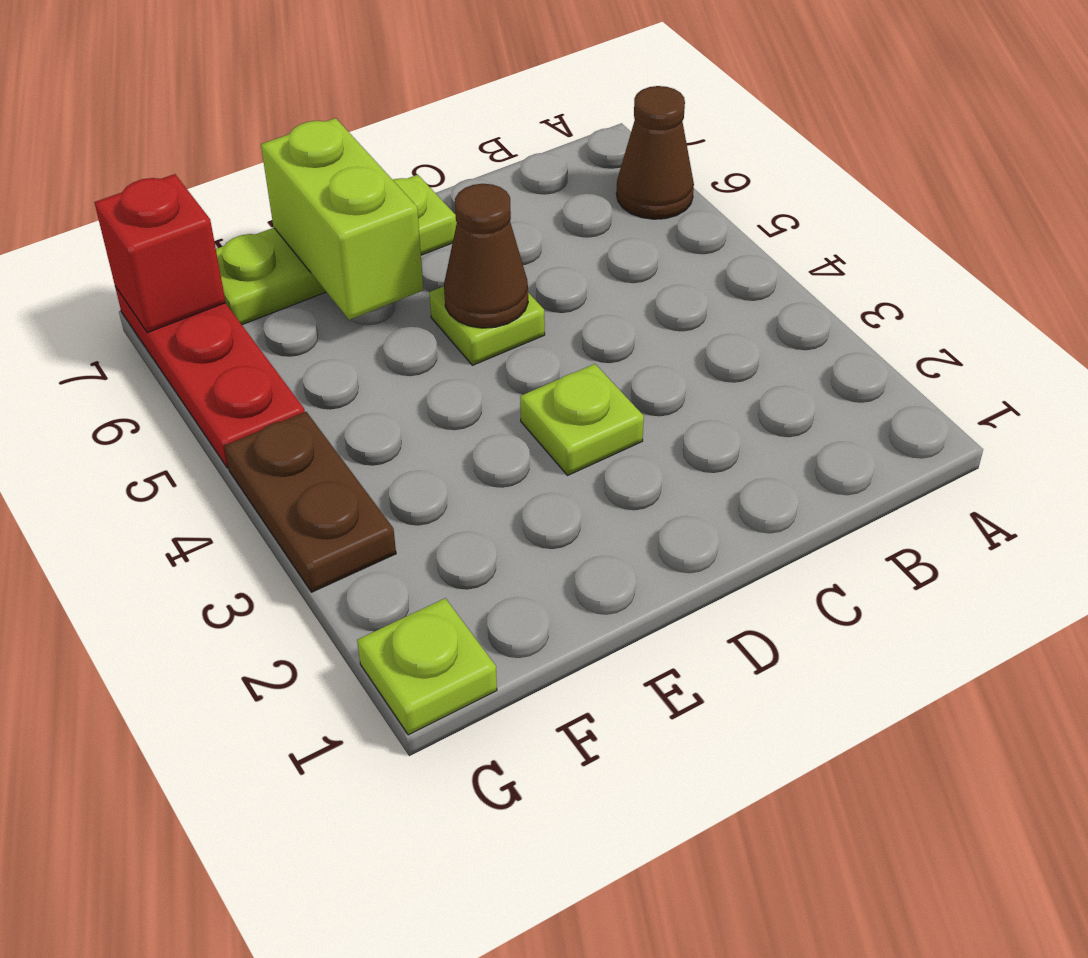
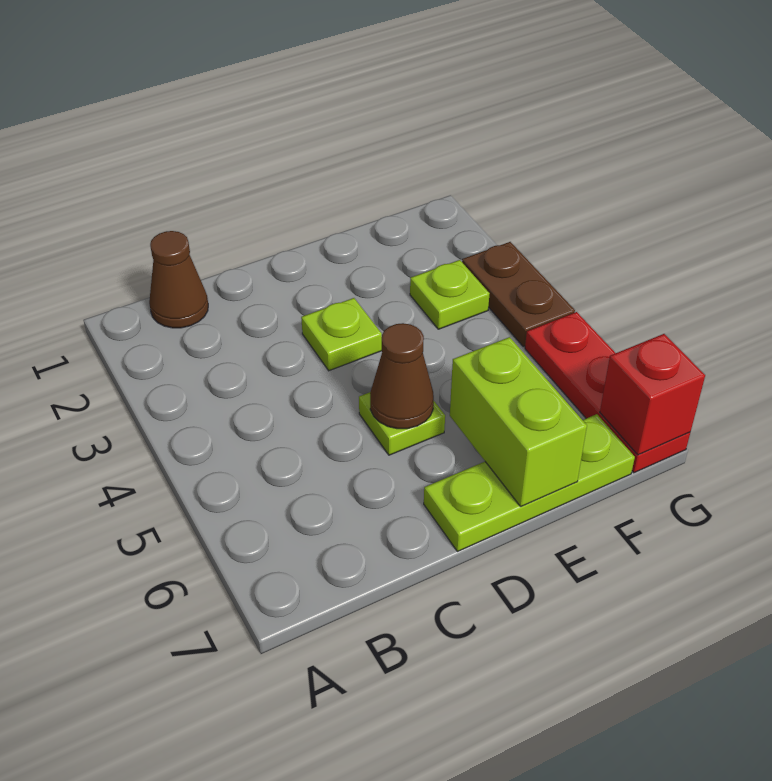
brown cone A6 level 1 -> brown cone B1 level 1
lime plate G1 level 1 -> lime plate F3 level 1

